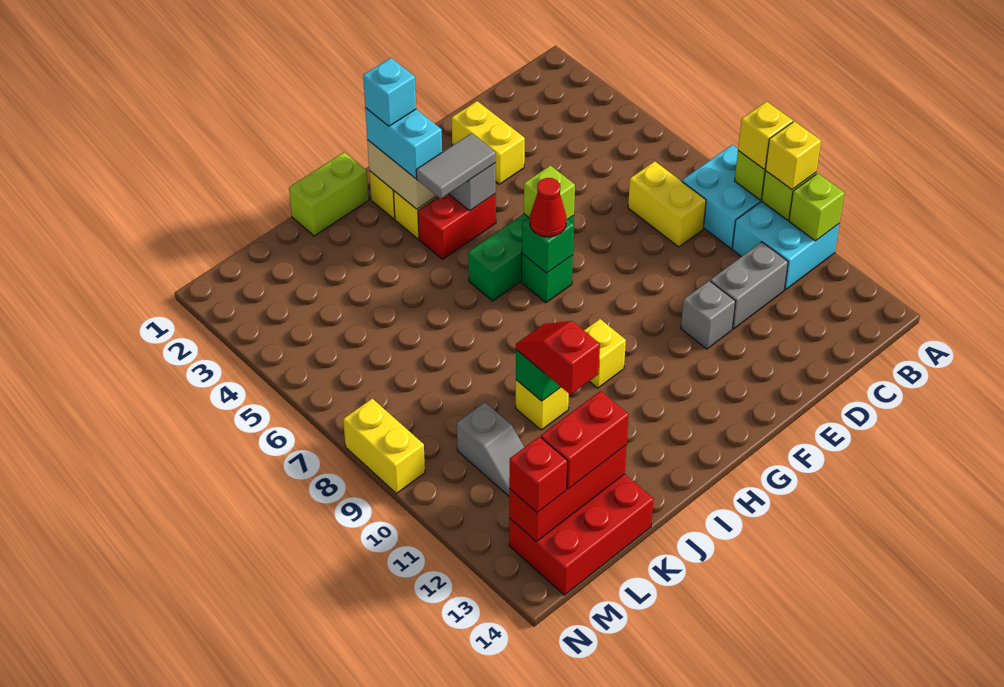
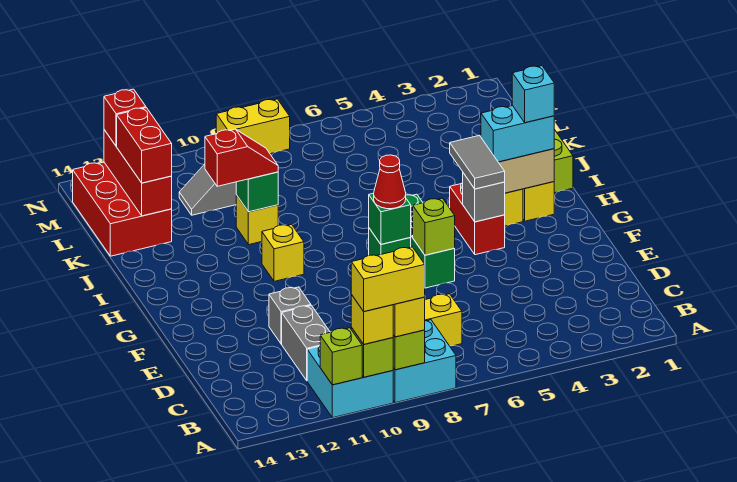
yellow brick E2:E3 level 1 -> yellow brick A9:A10 level 4

